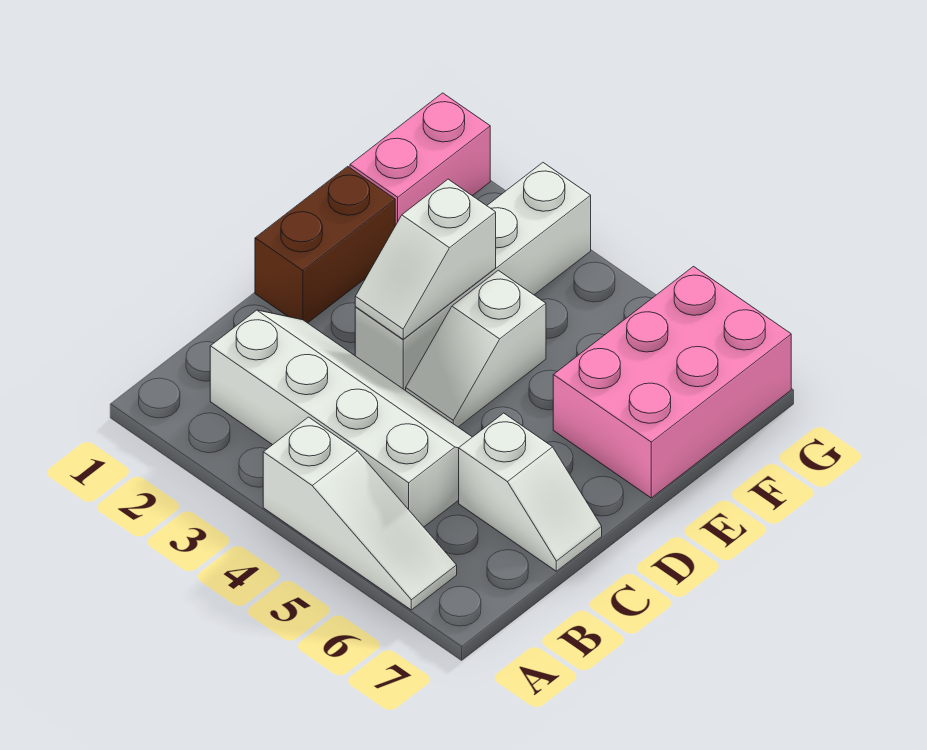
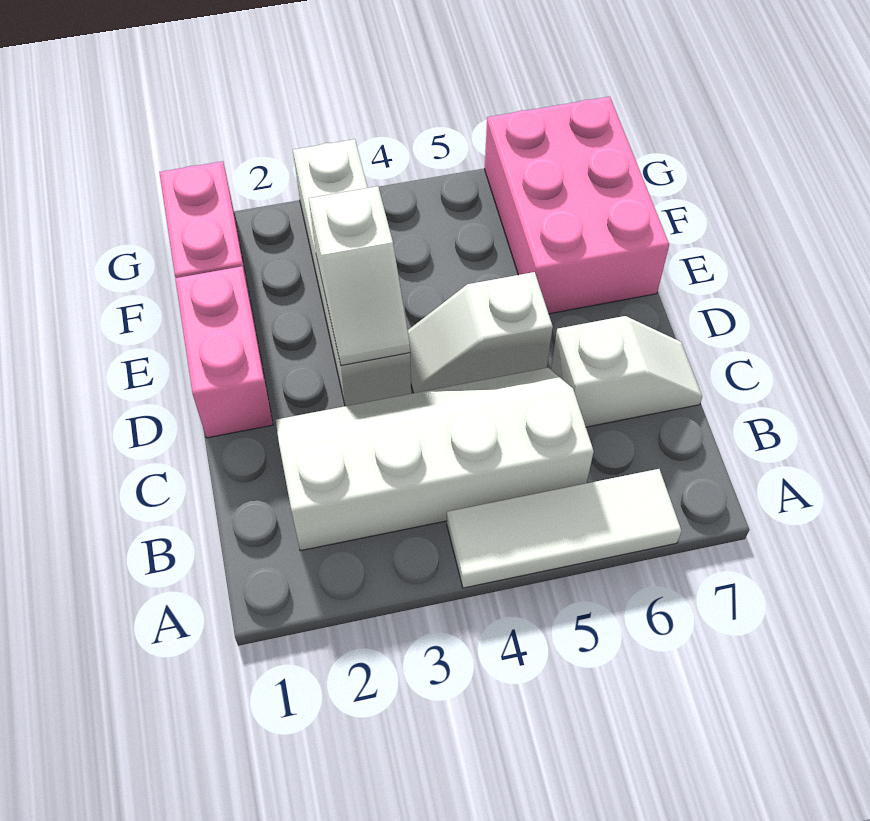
white slope A4:A6 level 1 top 4 -> white tile A4:A6 level 1
brown brick D1:E1 level 1 -> pink brick D1:E1 level 1
white slope D4:E4 level 1 top E -> white slope D4:D5 level 1 top 5

